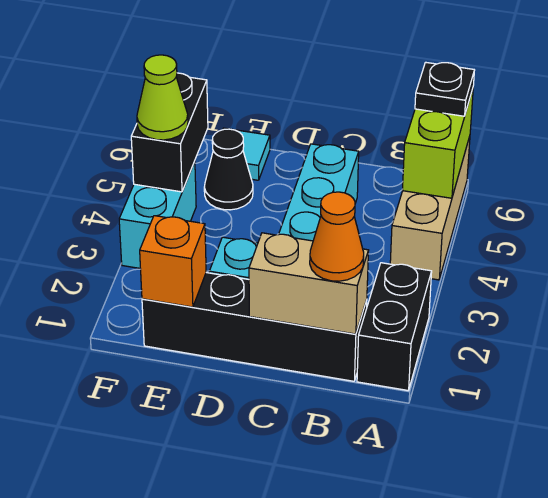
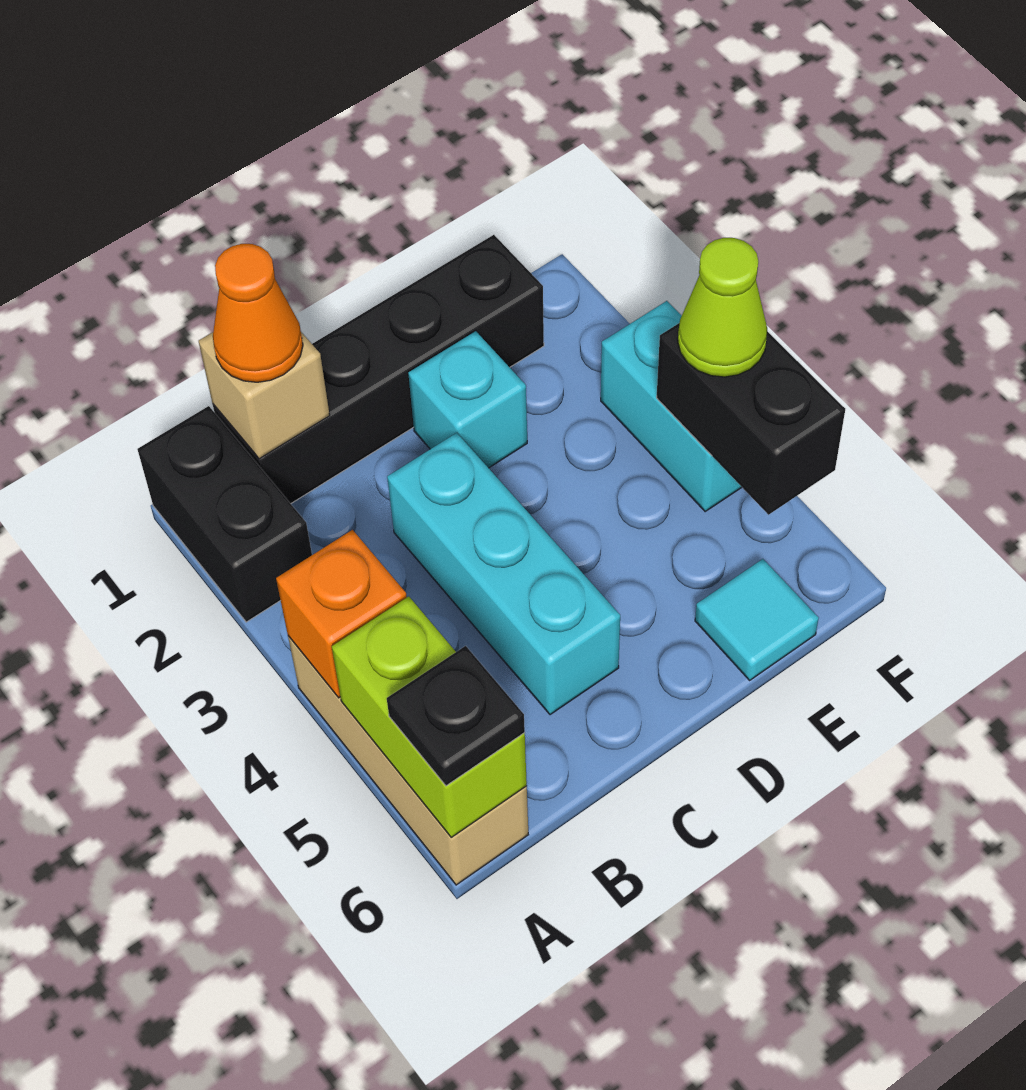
tan brick B1:C1 level 2 -> tan brick B1 level 2
orange brick E1 level 2 -> orange brick A4 level 2
black cone E5 level 1 -> none

